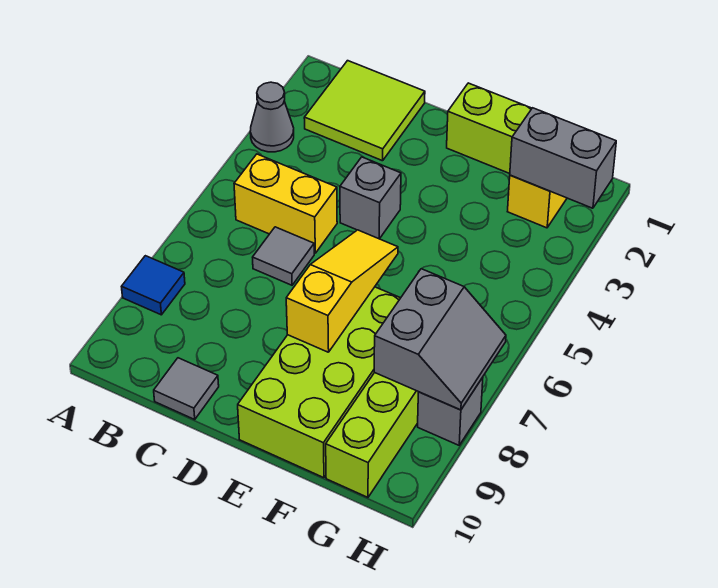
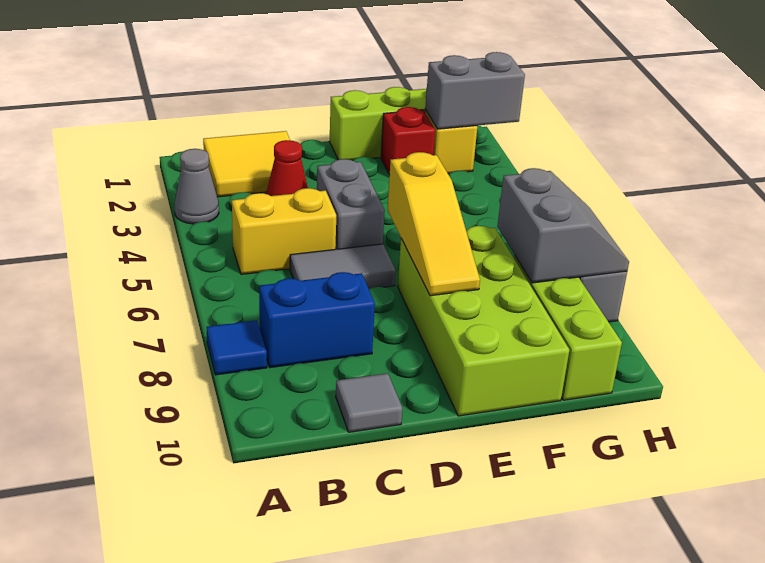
lime tile B1:C2 level 1 -> yellow tile B1:C2 level 1
none -> blue brick B8:C8 level 1
none -> red cone C3 level 1
grey tile C6 level 1 -> grey tile C6:D6 level 1
grey brick D4 level 1 -> grey brick D4:D5 level 1
yellow slope E6:E8 level 2 top 8 -> yellow slope E6:E8 level 2 top 6
none -> red brick F2 level 1

